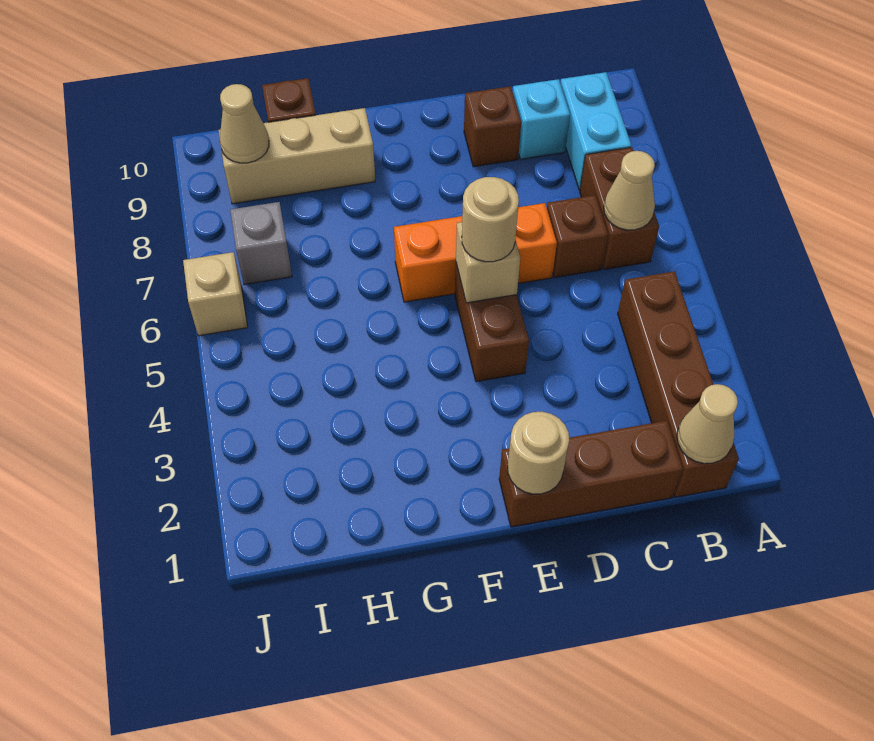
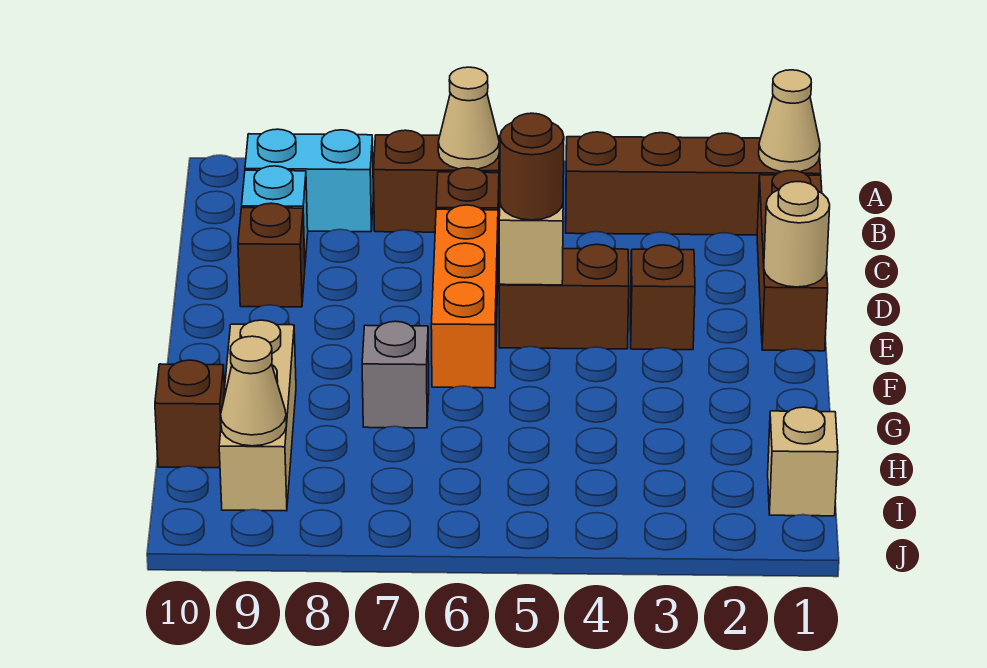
none -> brown brick E3 level 1
tan round brick E5 level 3 -> brown round brick E5 level 3
grey brick I7 level 1 -> grey brick G7 level 1
tan brick J6 level 1 -> tan brick I1 level 1

